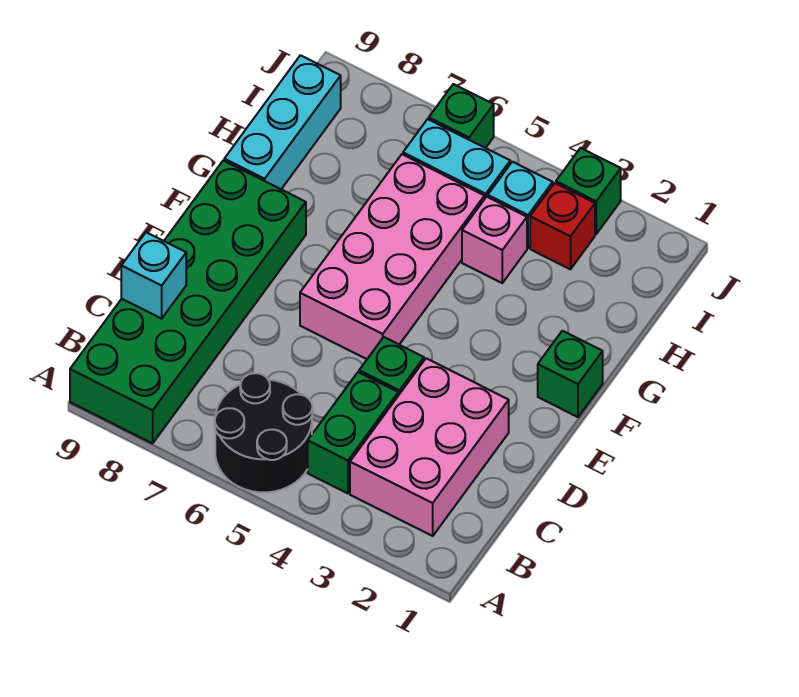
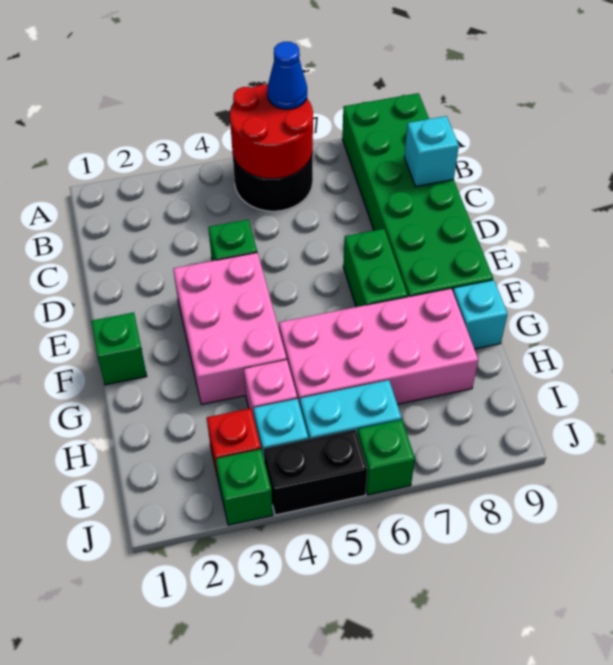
none -> red round brick A5:B6 level 2
none -> blue cone A6 level 3
pink brick B2:D3 level 1 -> pink brick E3:G4 level 1
green brick B4:C4 level 1 -> green brick E7:F7 level 1
pink brick E5:H6 level 1 -> pink brick G5:H8 level 1
cyan brick G9:I9 level 1 -> cyan brick G9 level 1
none -> black brick J4:J5 level 1

